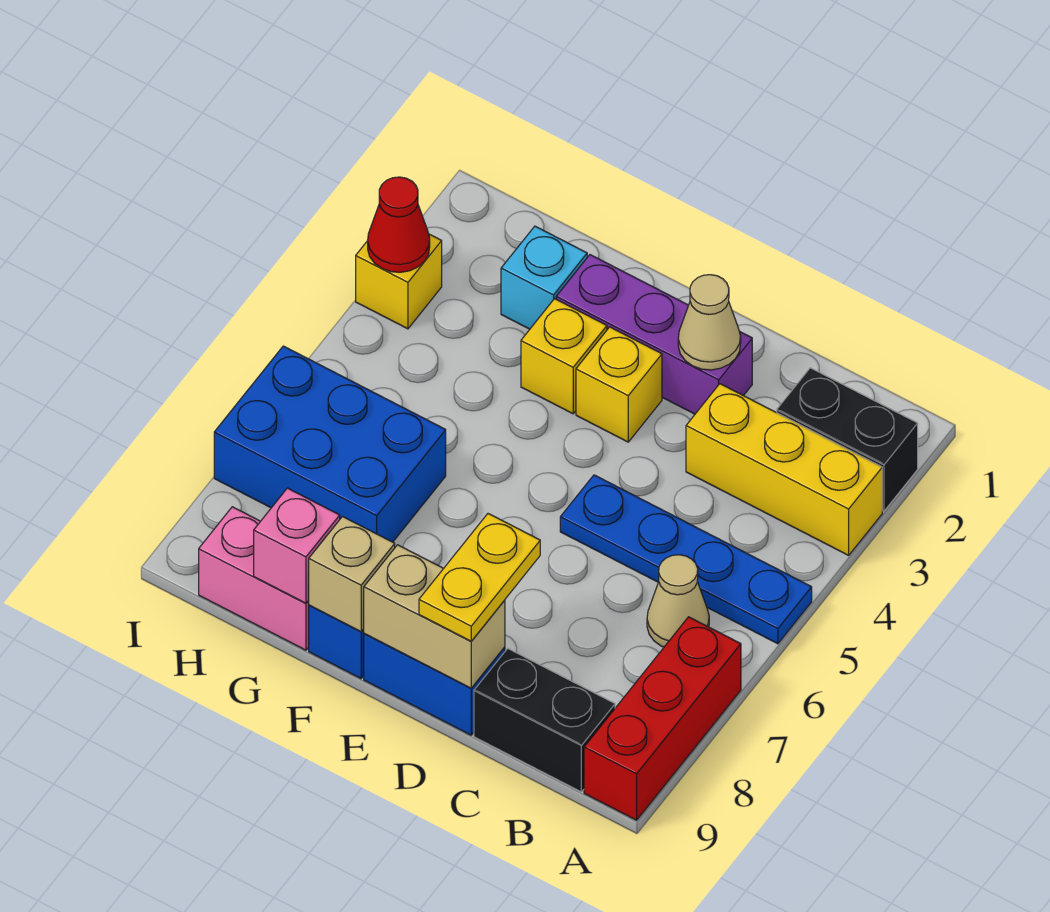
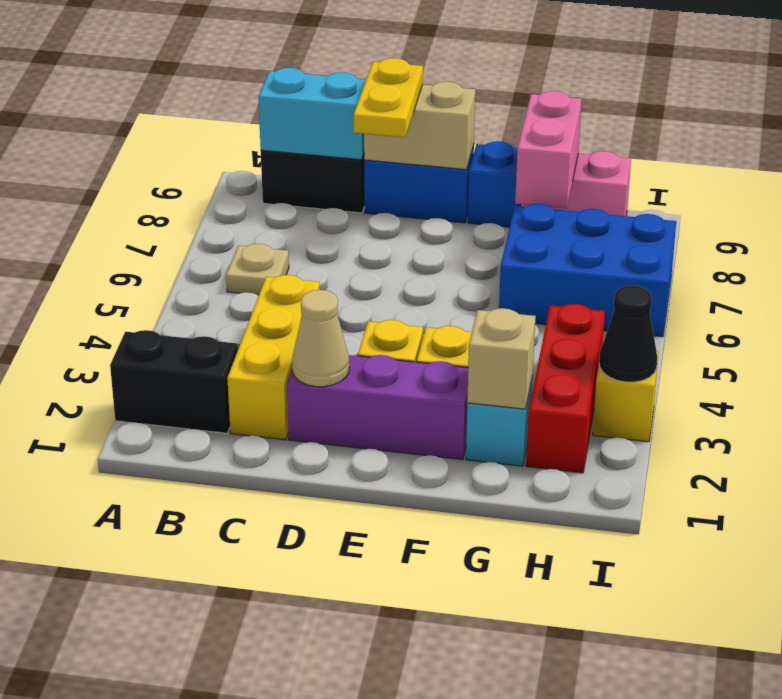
yellow brick A3:C3 level 1 -> yellow brick C2:C4 level 1
blue plate A5:D5 level 1 -> none
red brick A7:A9 level 1 -> red brick H2:H4 level 1
tan cone B6 level 1 -> tan plate B6 level 1
none -> cyan brick B9:C9 level 2
tan brick F9 level 2 -> tan brick G2 level 2
pink brick G9 level 2 -> pink brick G8:G9 level 2
red cone I3 level 2 -> black cone I3 level 2

